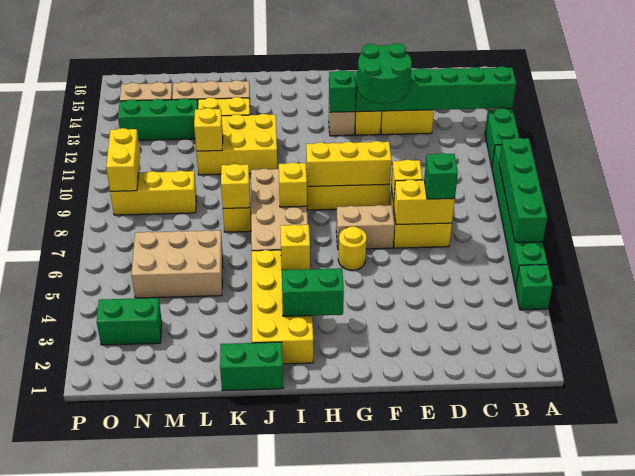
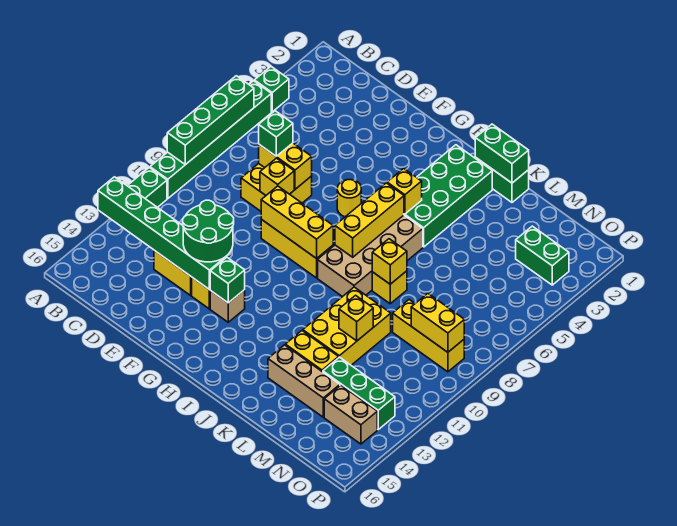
tan brick F7:G7 level 1 -> none
green brick H3:I3 level 2 -> green brick J1:K1 level 2
yellow brick I2:J5 level 1 -> green brick I2:J5 level 1
yellow brick I8 level 2 -> yellow brick I6:I8 level 2
yellow brick J11:L12 level 1 -> yellow brick K10:L12 level 1
tan brick L5:N6 level 1 -> none
yellow brick O9:O10 level 2 -> yellow brick N9:O9 level 2

